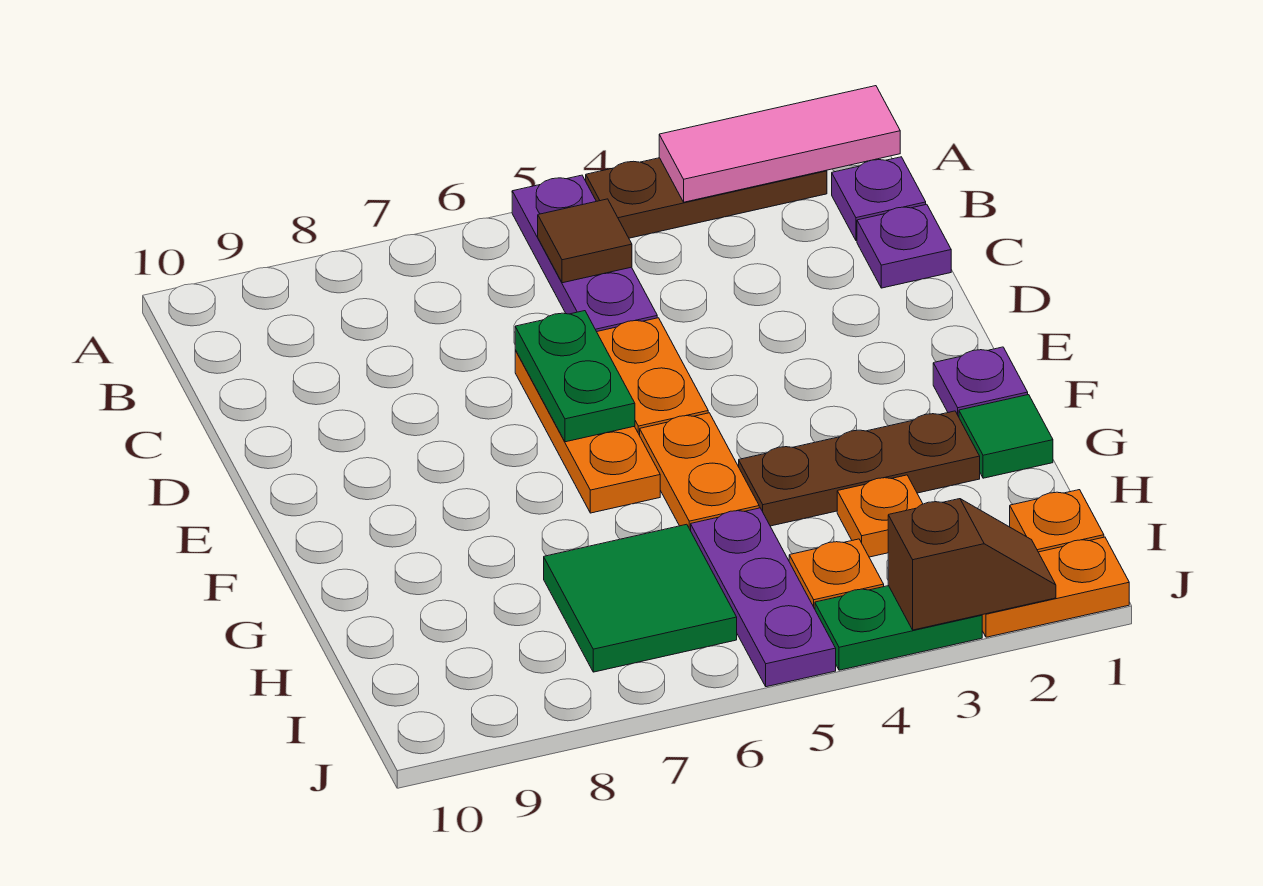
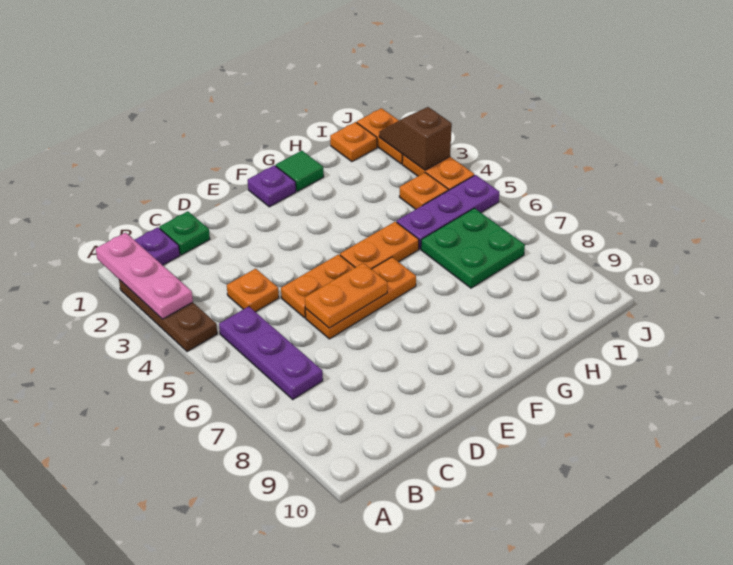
pink tile A1:A3 level 2 -> pink plate A1:A3 level 2
purple plate A5:C5 level 1 -> purple plate B5:B7 level 1
brown tile B5 level 2 -> none
purple plate C1 level 1 -> green plate C1 level 1
green plate D6:E6 level 2 -> orange plate D6:E6 level 2
brown plate G2:G4 level 1 -> none
orange plate H3 level 1 -> orange plate C4 level 1
green tile H6:I7 level 1 -> green plate H6:I7 level 1
green plate J3:J4 level 1 -> orange plate J3:J4 level 1

